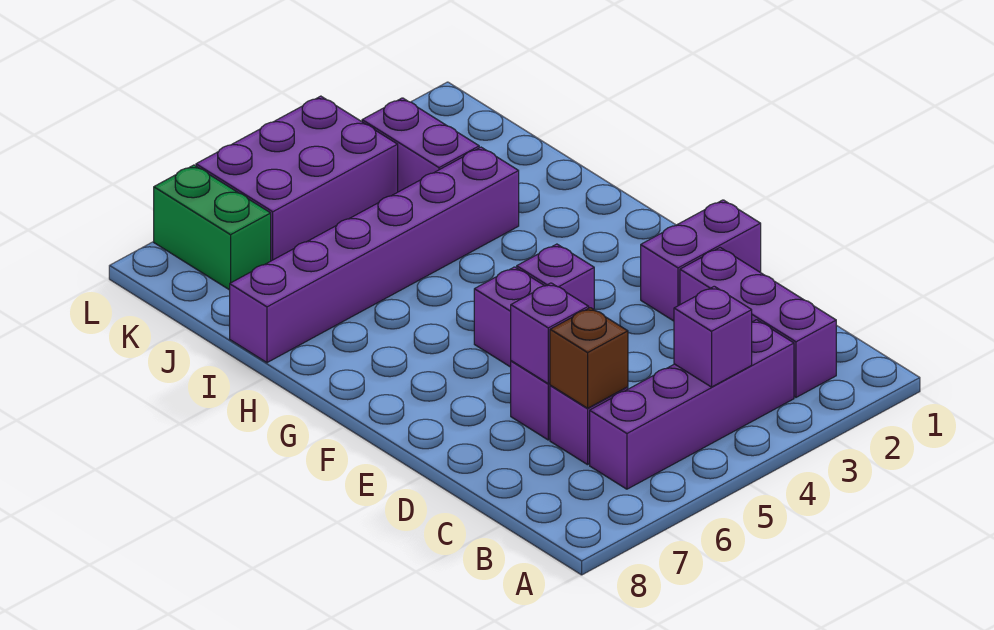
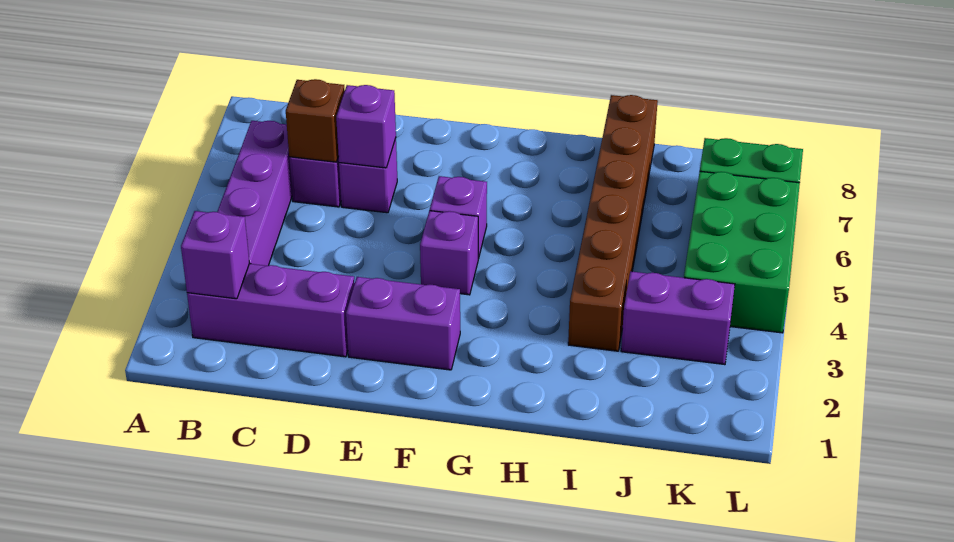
purple brick B4 level 2 -> purple brick B2 level 2
purple brick E1:E2 level 1 -> purple brick E2:F2 level 1
purple brick I3:I8 level 1 -> brown brick I3:I8 level 1
purple brick K4:L6 level 1 -> green brick K4:L6 level 1

